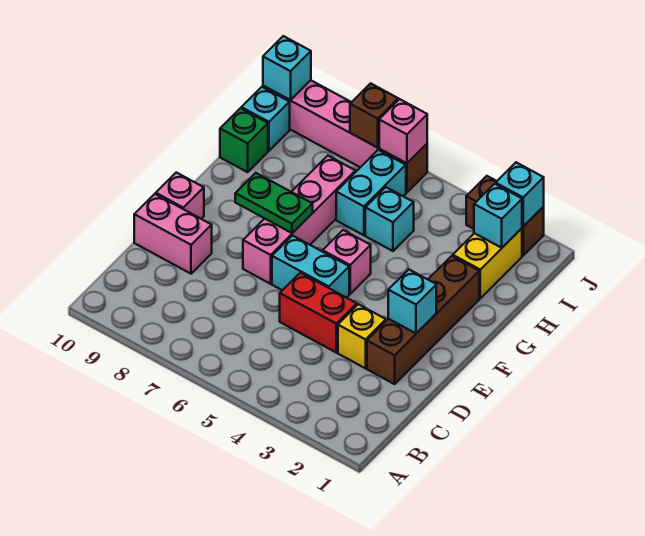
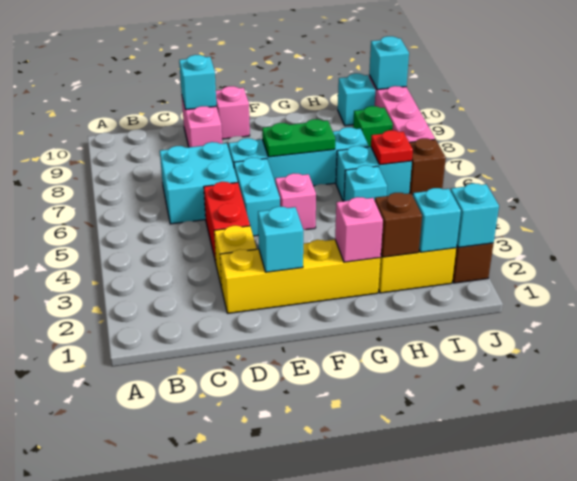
none -> cyan brick C6:D7 level 1
brown brick D2:G2 level 1 -> yellow brick D2:G2 level 1
none -> cyan brick D10 level 2
pink brick E7:H7 level 1 -> cyan brick E7:H7 level 1
green plate F7:F8 level 2 -> green plate F7:G7 level 2
green brick H10 level 1 -> green brick I8 level 1
none -> red plate I6 level 2
pink brick J6 level 2 -> pink brick G2 level 2
brown brick J7 level 2 -> brown brick H2 level 2

